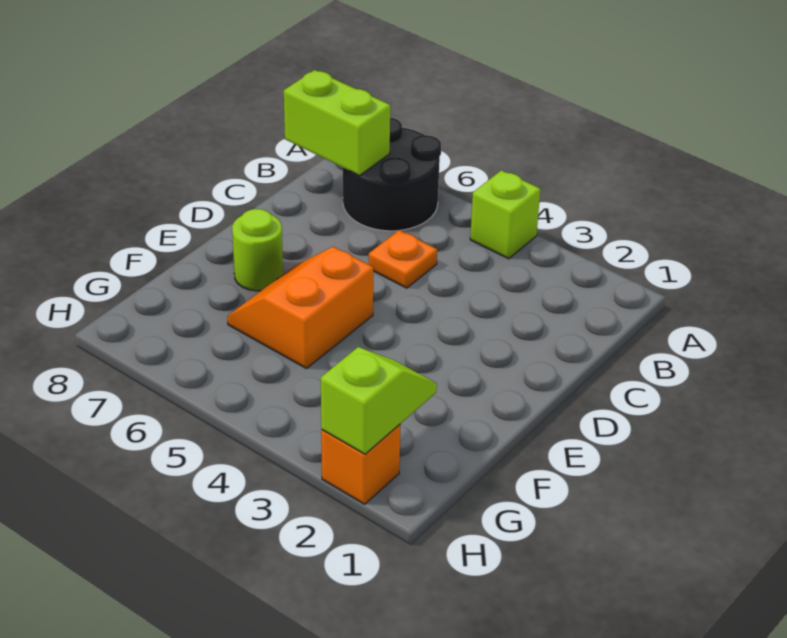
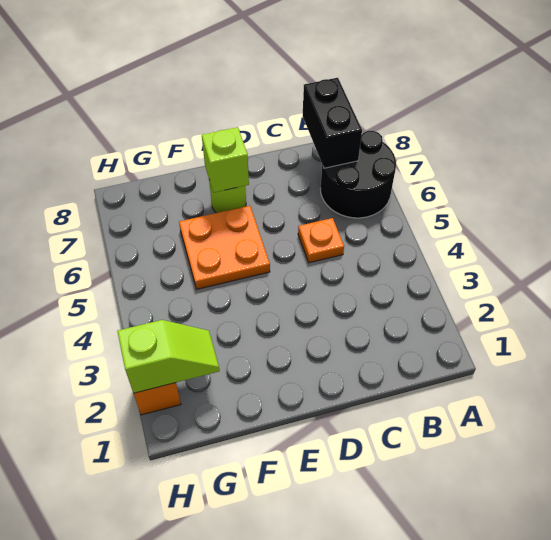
lime brick A4 level 1 -> lime brick E7 level 2
lime brick B7:B8 level 2 -> black brick B7:B8 level 2
orange slope E5:F6 level 1 top 5 -> orange plate E5:F6 level 1

